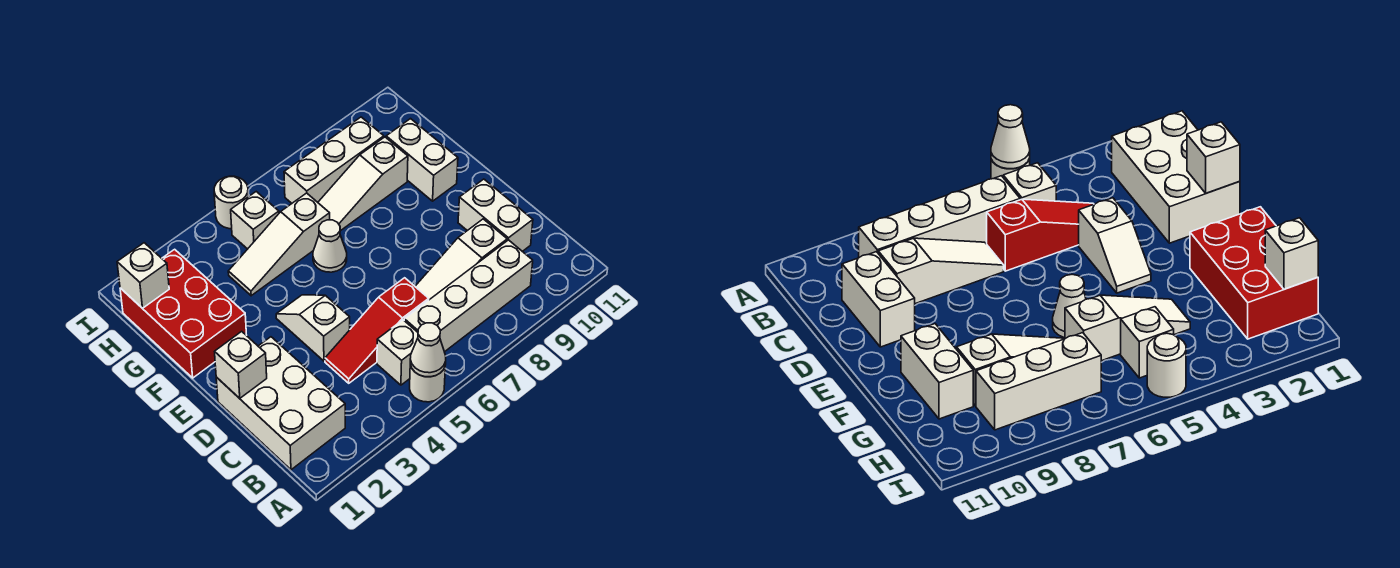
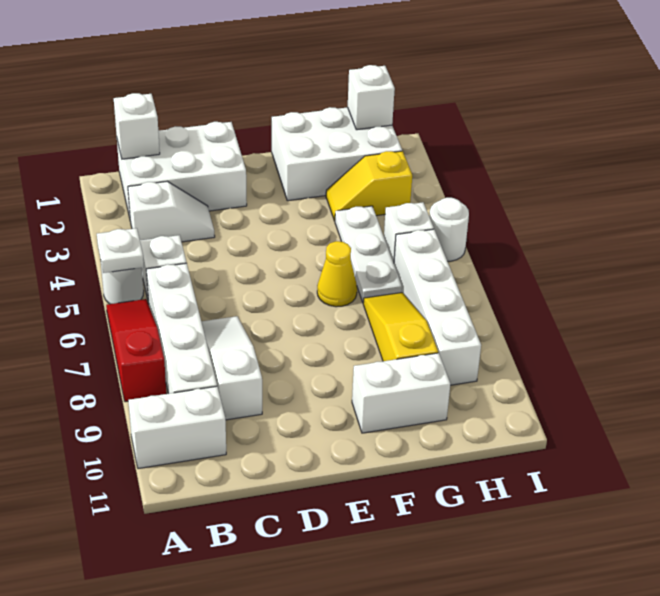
white cone A5 level 2 -> white plate A5 level 2
red slope C4:C6 level 1 top 6 -> red slope A6:A8 level 1 top 8
white brick C10:D10 level 1 -> white brick A10:B10 level 1
white brick D1 level 2 -> white brick B1 level 2
white slope D4:E4 level 1 top D -> white slope B3:C3 level 1 top B
red brick F1:H2 level 1 -> white brick F1:H2 level 1
white cone F6 level 1 -> yellow cone F6 level 1
none -> yellow slope G3:H3 level 1 top H
white slope G4:G6 level 1 top 6 -> white plate G4:G6 level 1
white slope G7:G9 level 1 top 9 -> yellow slope G7:G9 level 1 top 9
white brick H7:H9 level 1 -> white brick H6:H9 level 1

